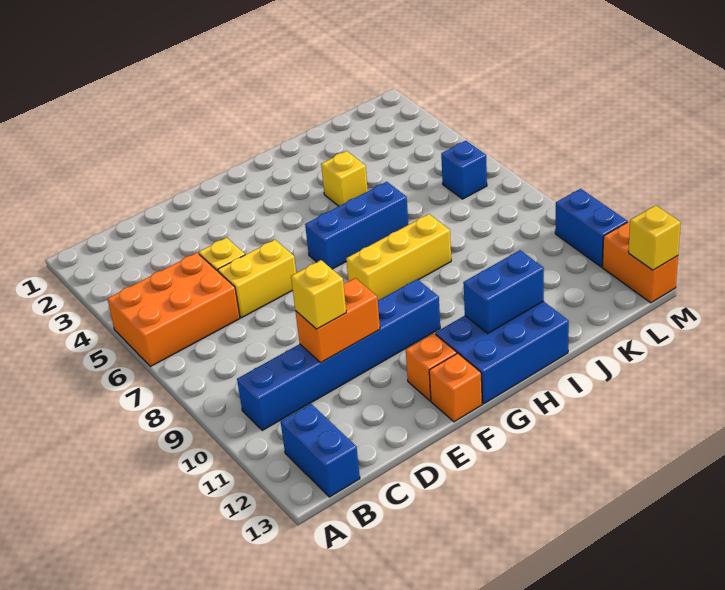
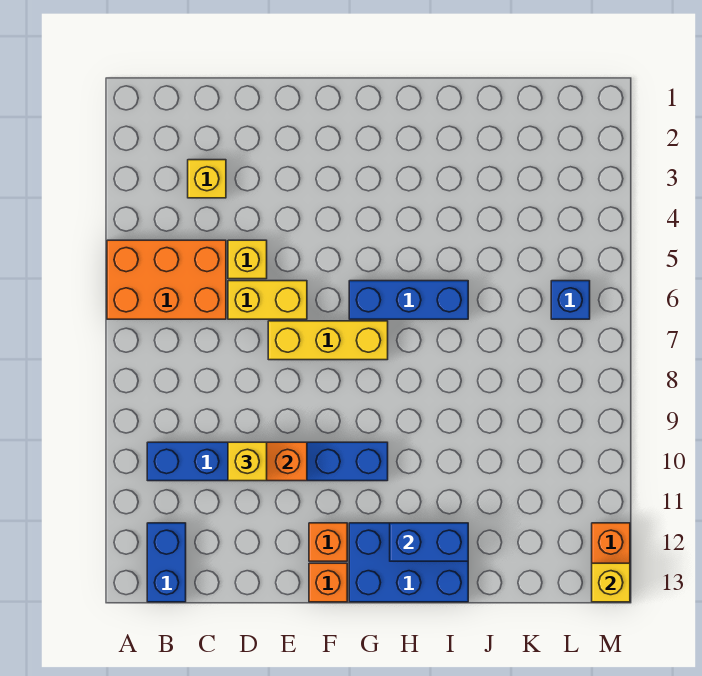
yellow brick G8:I8 level 1 -> yellow brick E7:G7 level 1
yellow brick I4 level 1 -> yellow brick C3 level 1
blue brick M10:M11 level 1 -> none

